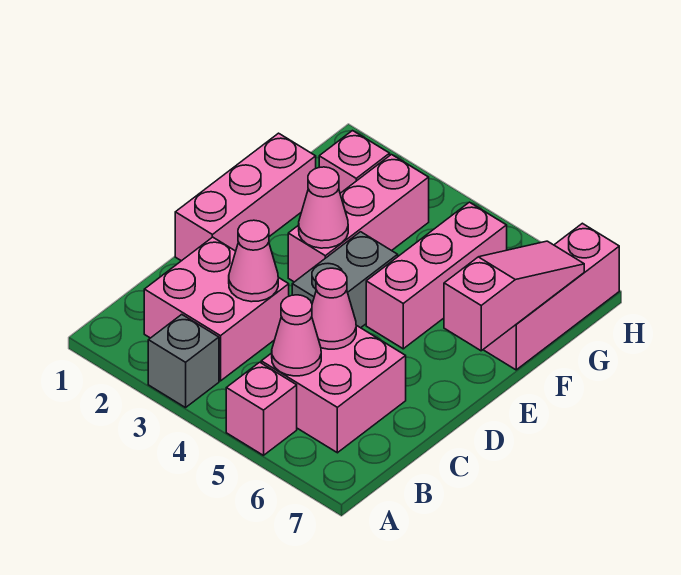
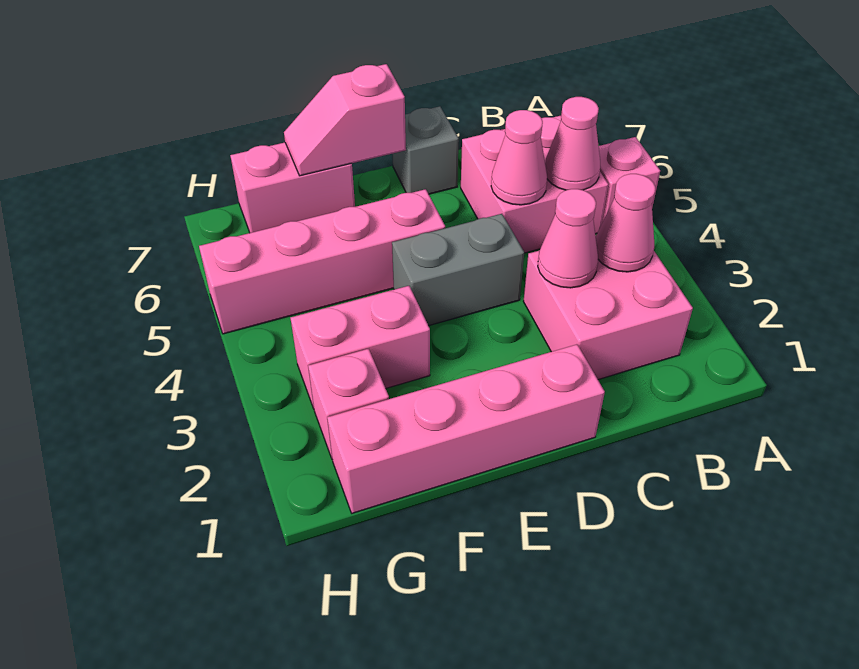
grey brick A3 level 1 -> grey brick D7 level 1
pink brick D1:F1 level 1 -> pink brick D1:G1 level 1
pink brick E3:G3 level 1 -> pink brick F3:G3 level 1
pink cone E3 level 2 -> pink cone B3 level 2
pink brick E5:G5 level 1 -> pink brick E5:H5 level 1
pink slope E7:G7 level 2 top E -> pink slope E7:F7 level 2 top E
pink brick F7:H7 level 1 -> pink brick F7:G7 level 1

